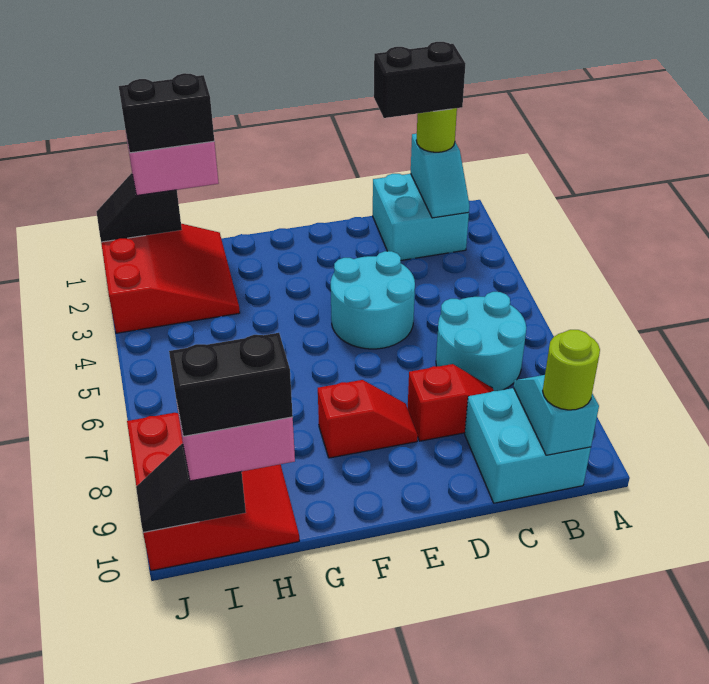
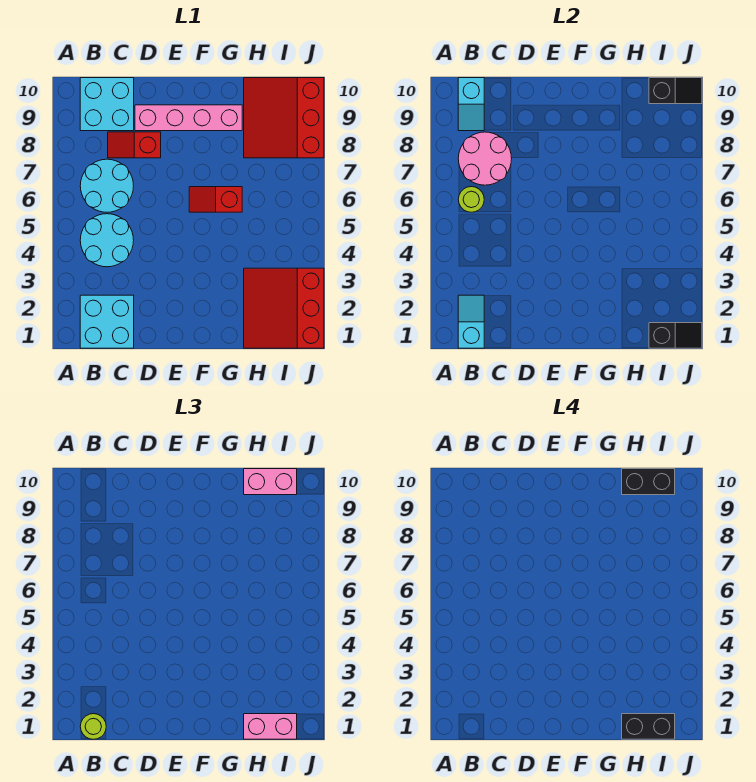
black brick B1:C1 level 4 -> none
none -> pink round brick B7:C8 level 2
lime round brick B10 level 3 -> lime round brick B6 level 2
cyan round brick D4:E5 level 1 -> cyan round brick B4:C5 level 1
none -> pink brick D9:G9 level 1
red slope E8:F8 level 1 top F -> red slope F6:G6 level 1 top G

